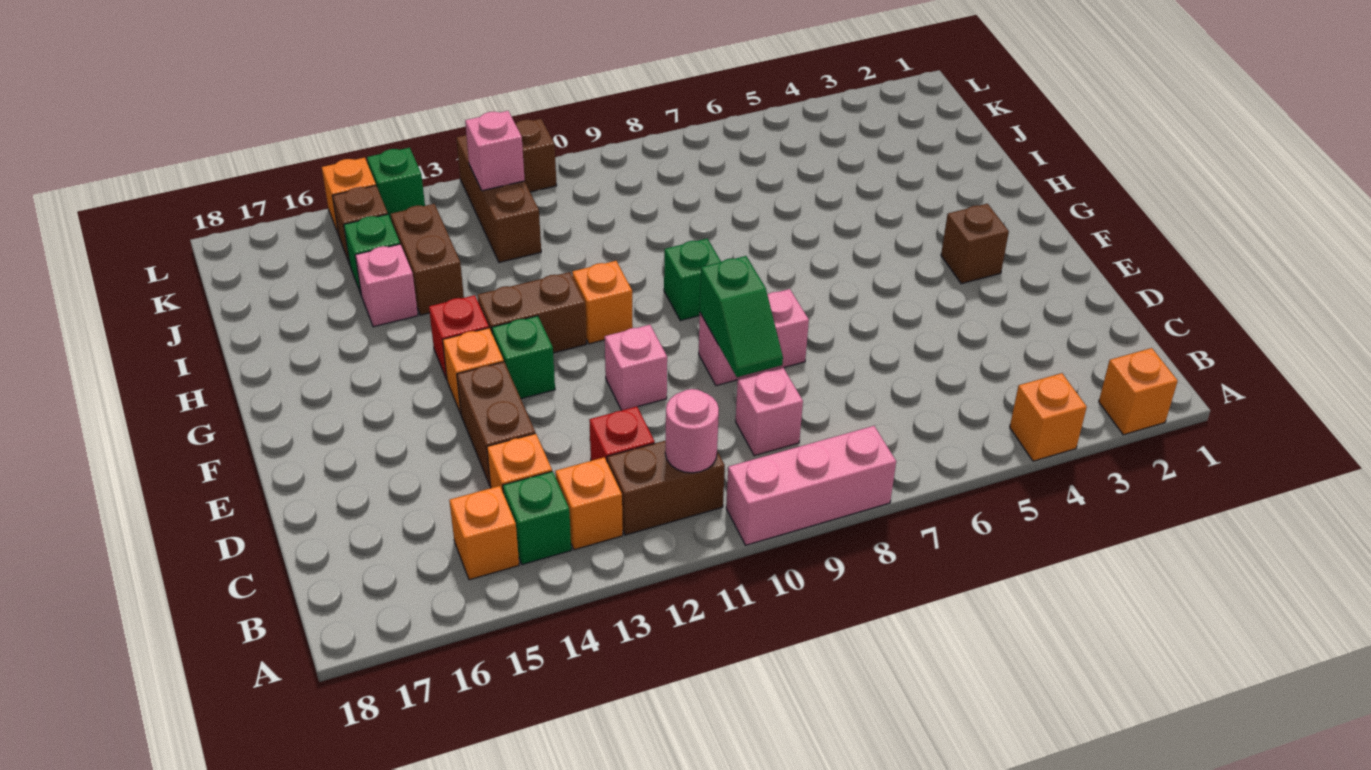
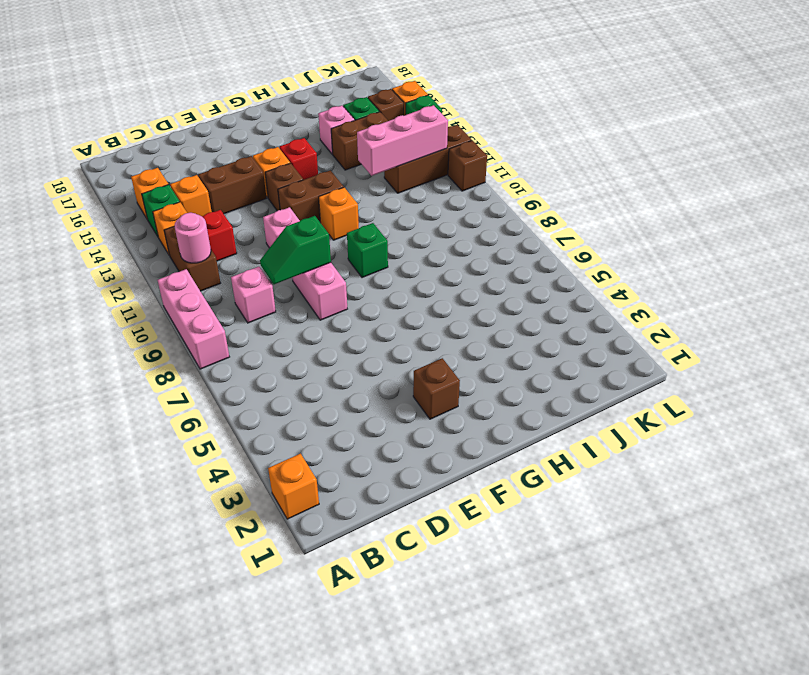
orange brick A4 level 1 -> none
green brick F13 level 1 -> brown brick F13 level 1
brown brick G12:G13 level 1 -> brown brick F12:G12 level 1
pink brick K12 level 2 -> pink brick I12:K12 level 2

